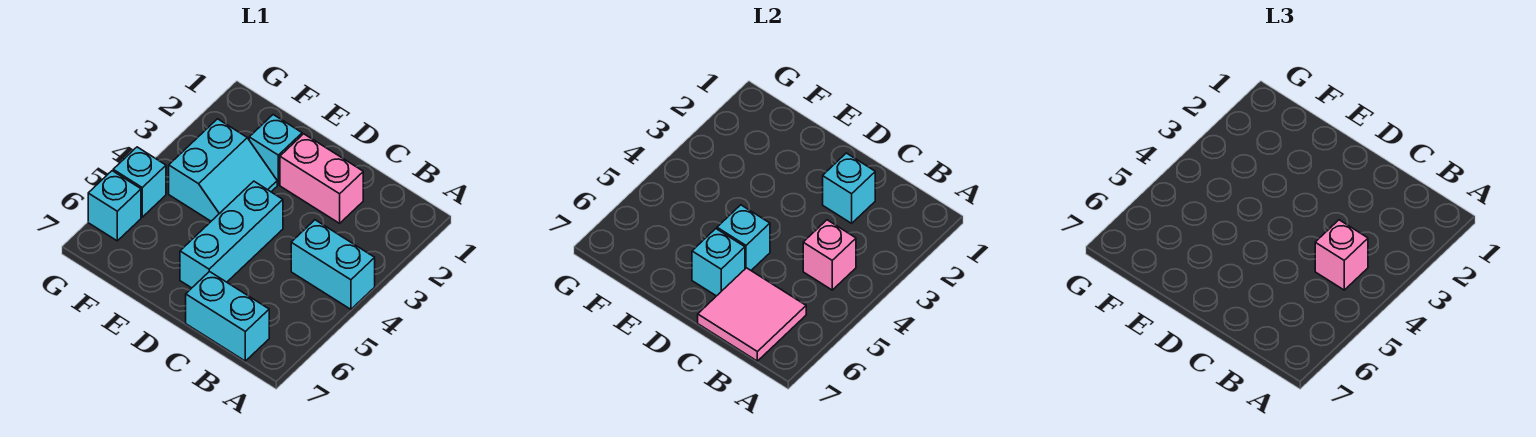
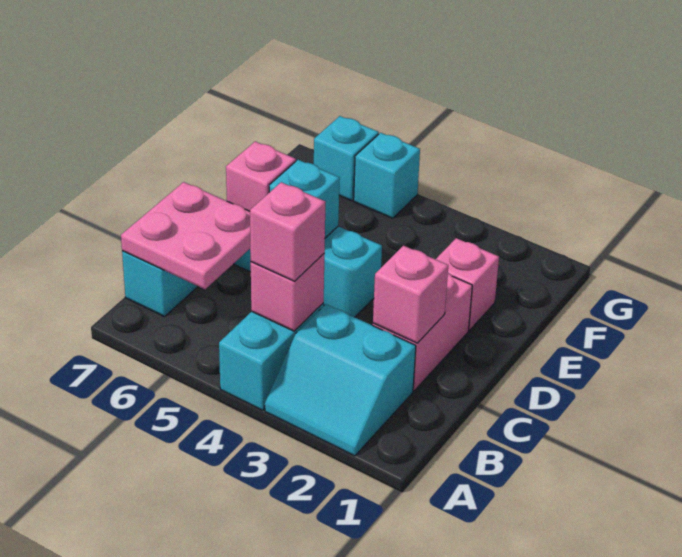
pink tile B6:C7 level 2 -> pink plate B6:C7 level 2
cyan brick C2 level 2 -> pink brick C2 level 2
cyan brick D6 level 2 -> pink brick D6 level 2
cyan brick E2 level 1 -> pink brick E2 level 1
cyan slope E3:F4 level 1 top F -> cyan slope A2:B3 level 1 top B

